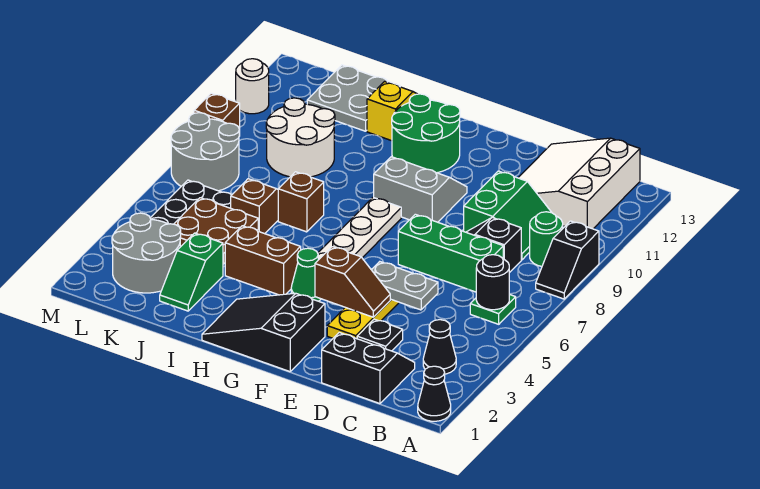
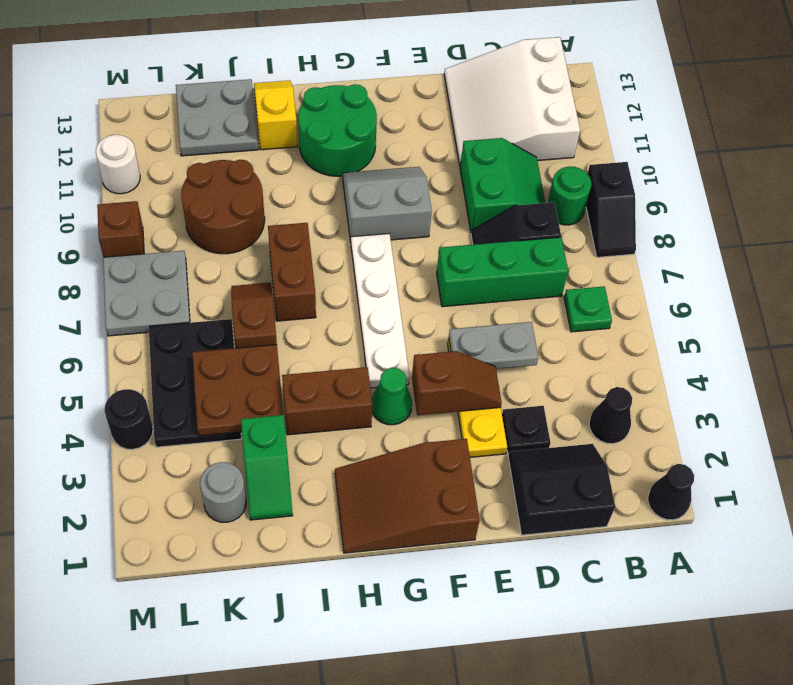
black round brick B6 level 2 -> black round brick M4 level 1
black slope F1:H2 level 1 top F -> brown slope F1:H2 level 1 top F
brown brick I7 level 1 -> brown brick I7:I8 level 1
white round brick J9:K10 level 1 -> brown round brick J9:K10 level 1
grey round brick K2:L3 level 1 -> grey round brick K2 level 1
grey round brick L7:M8 level 1 -> grey plate L7:M8 level 1

